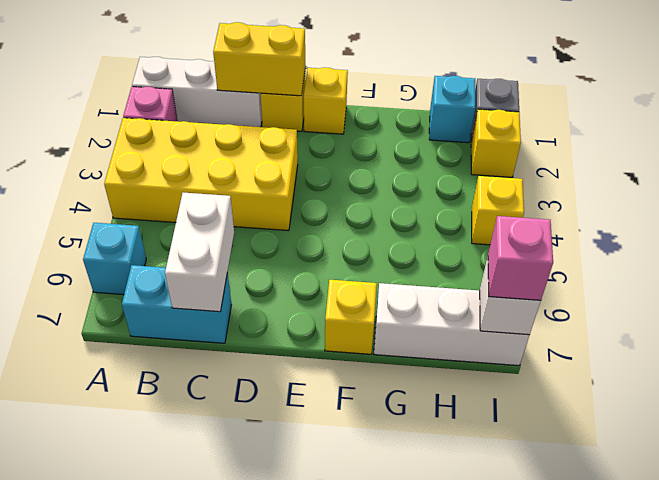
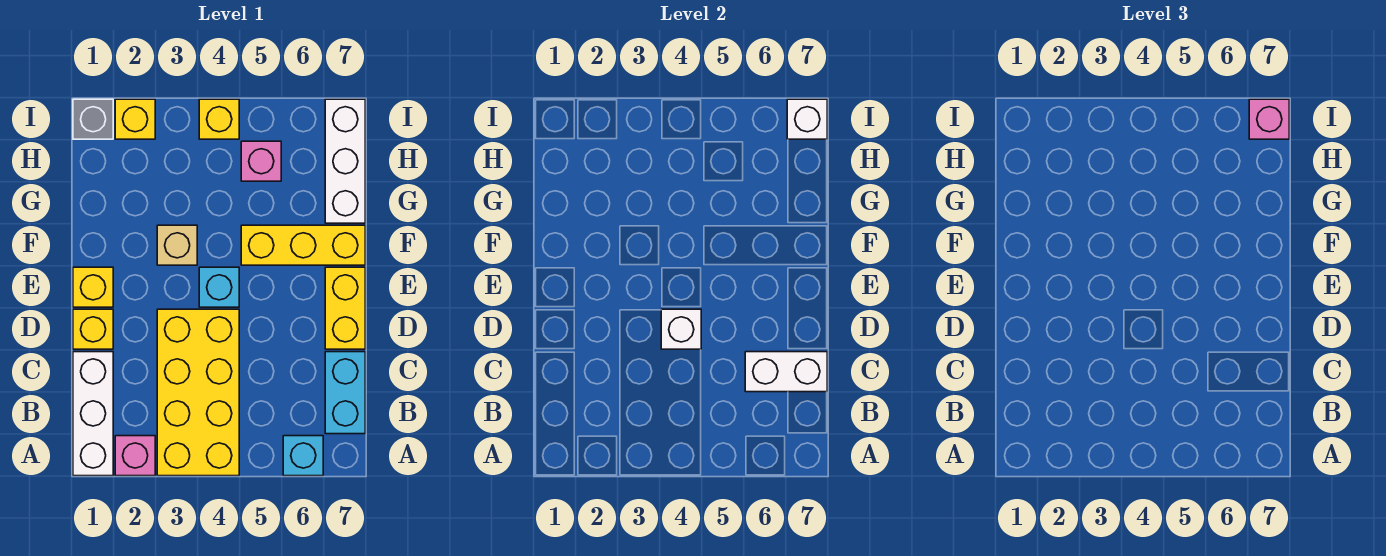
yellow brick C1:D1 level 2 -> yellow brick D7:E7 level 1
none -> white brick D4 level 2
none -> tan brick F3 level 1
yellow brick F7 level 1 -> yellow brick F5:F7 level 1
cyan brick H1 level 1 -> cyan brick E4 level 1
none -> pink brick H5 level 1

